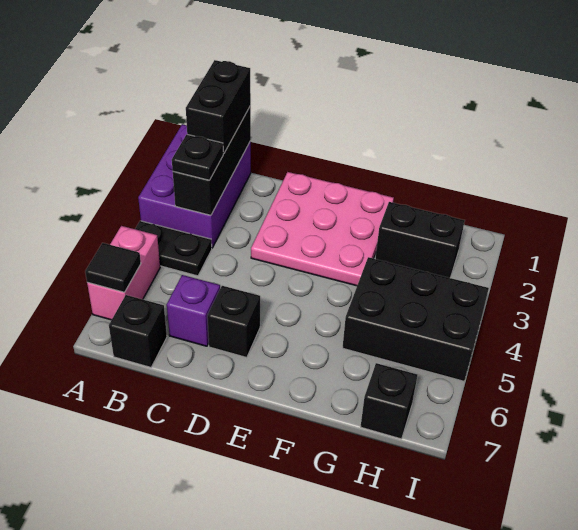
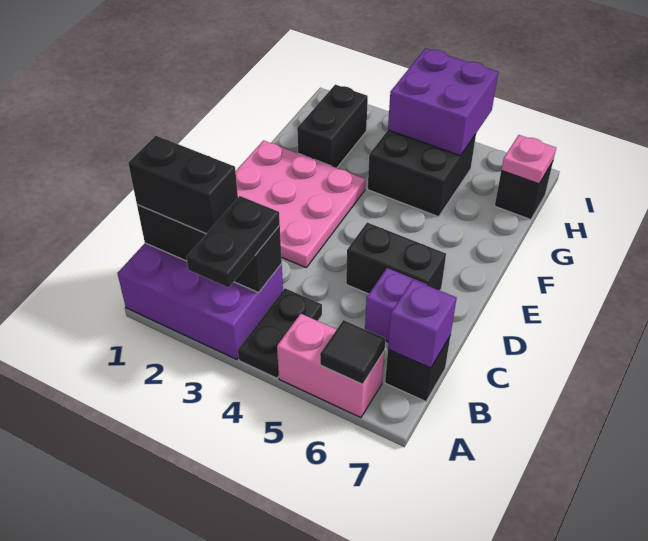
black plate B3 level 3 -> black plate A3:B3 level 3
none -> purple brick B7 level 2
black brick D6 level 1 -> black brick D5:D6 level 1
black brick G4:I5 level 1 -> black brick G4:H5 level 1
none -> purple brick H4:I5 level 2
none -> pink plate H7 level 2

